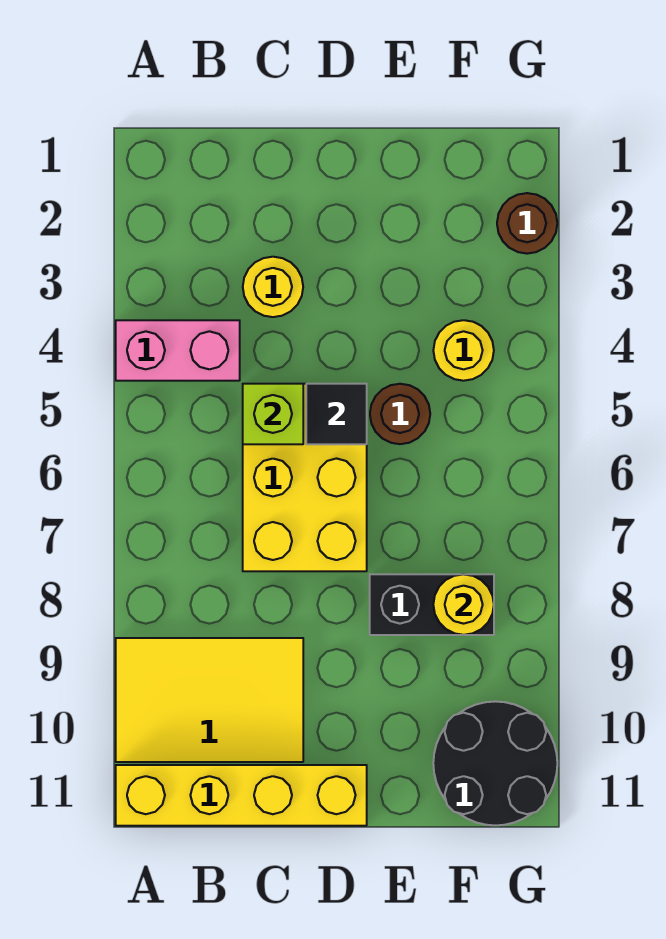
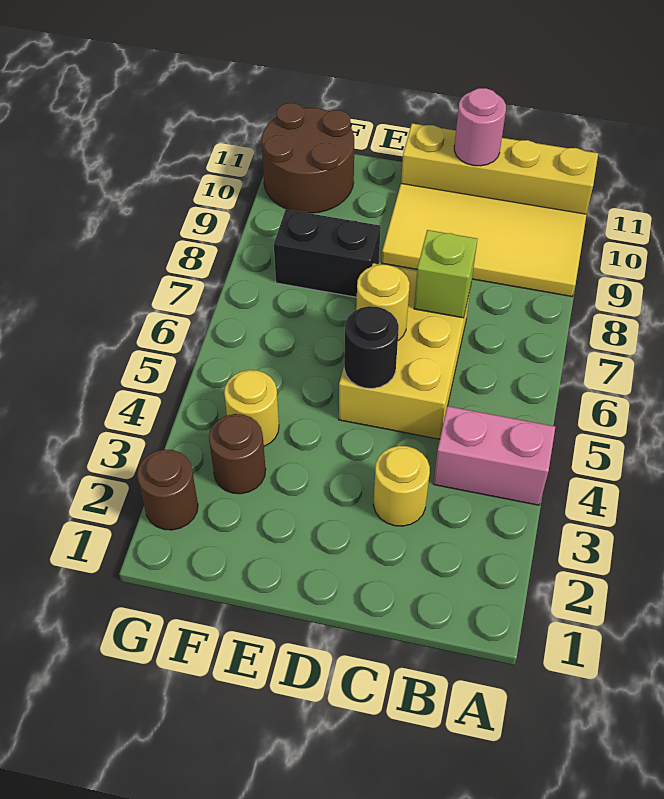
yellow tile A9:C10 level 1 -> yellow tile A9:D10 level 1
lime brick C5 level 2 -> lime brick C7 level 2
none -> pink round brick C11 level 2
black tile D5 level 2 -> black round brick D5 level 2
brown round brick E5 level 1 -> brown round brick F3 level 1
yellow round brick F8 level 2 -> yellow round brick D6 level 2
black round brick F10:G11 level 1 -> brown round brick F10:G11 level 1

